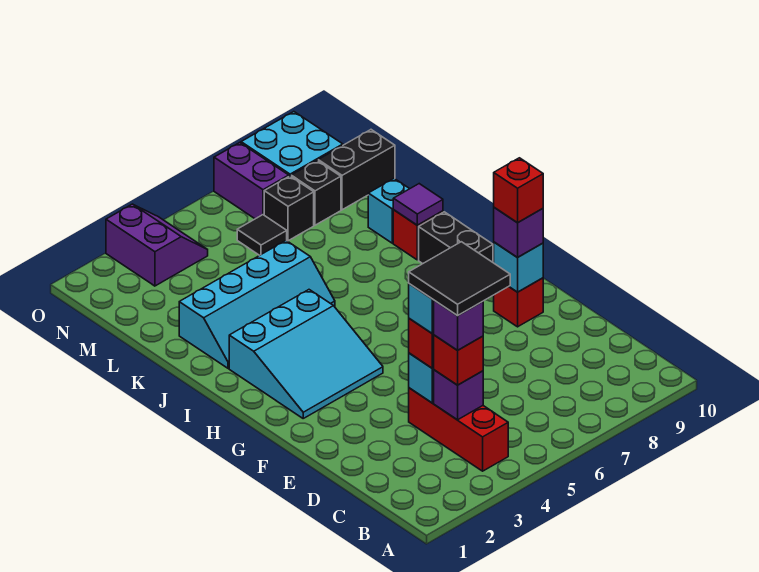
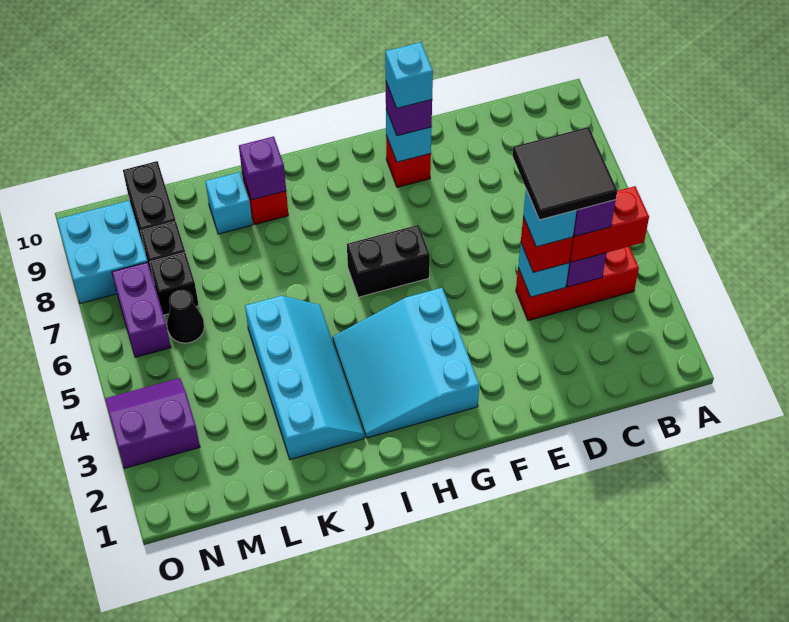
red brick C4 level 3 -> red brick B4:C4 level 3
red brick F9 level 4 -> cyan brick F9 level 4
cyan slope G2:I4 level 1 top I -> cyan slope G2:I4 level 1 top G
black brick H9:I9 level 1 -> black brick G6:H6 level 1
purple tile J9 level 2 -> purple brick J9 level 2
black tile M6 level 1 -> black cone M6 level 1
purple brick N7:O7 level 1 -> purple brick N6:N7 level 1

